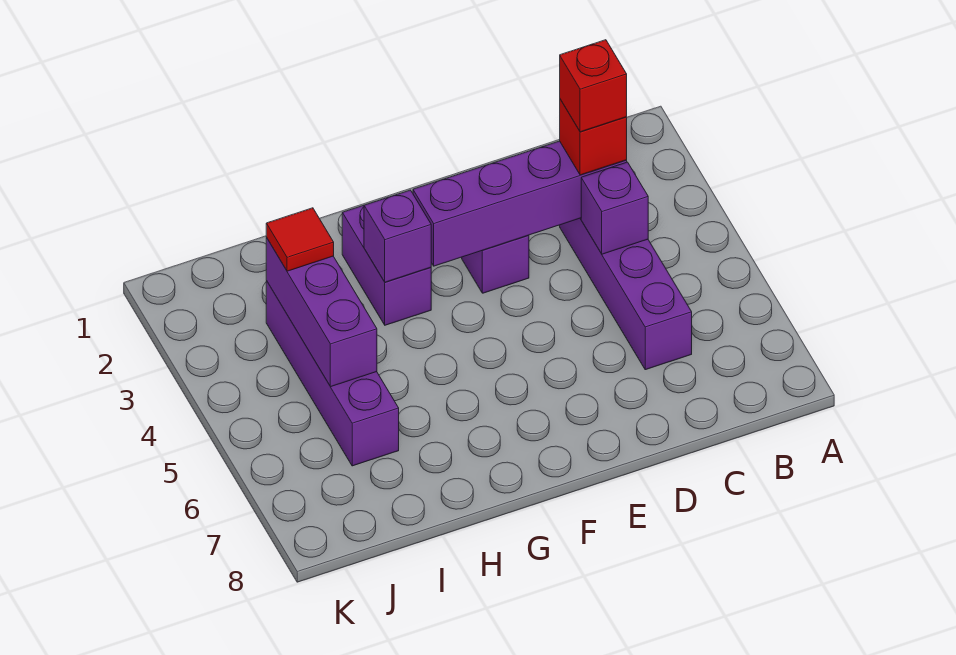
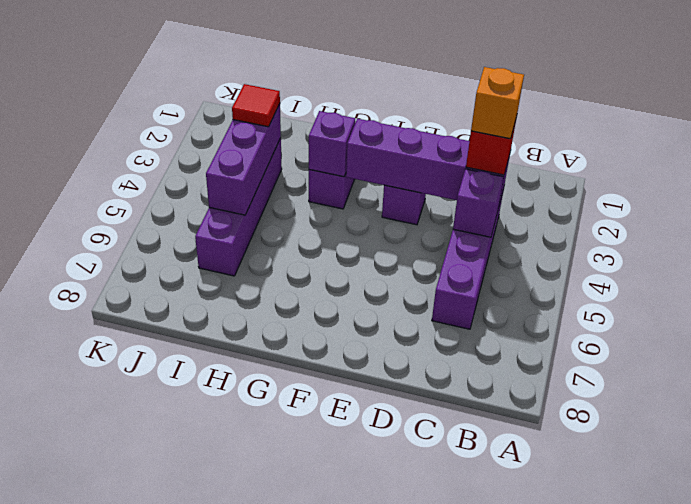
red brick C3 level 4 -> orange brick C3 level 4

